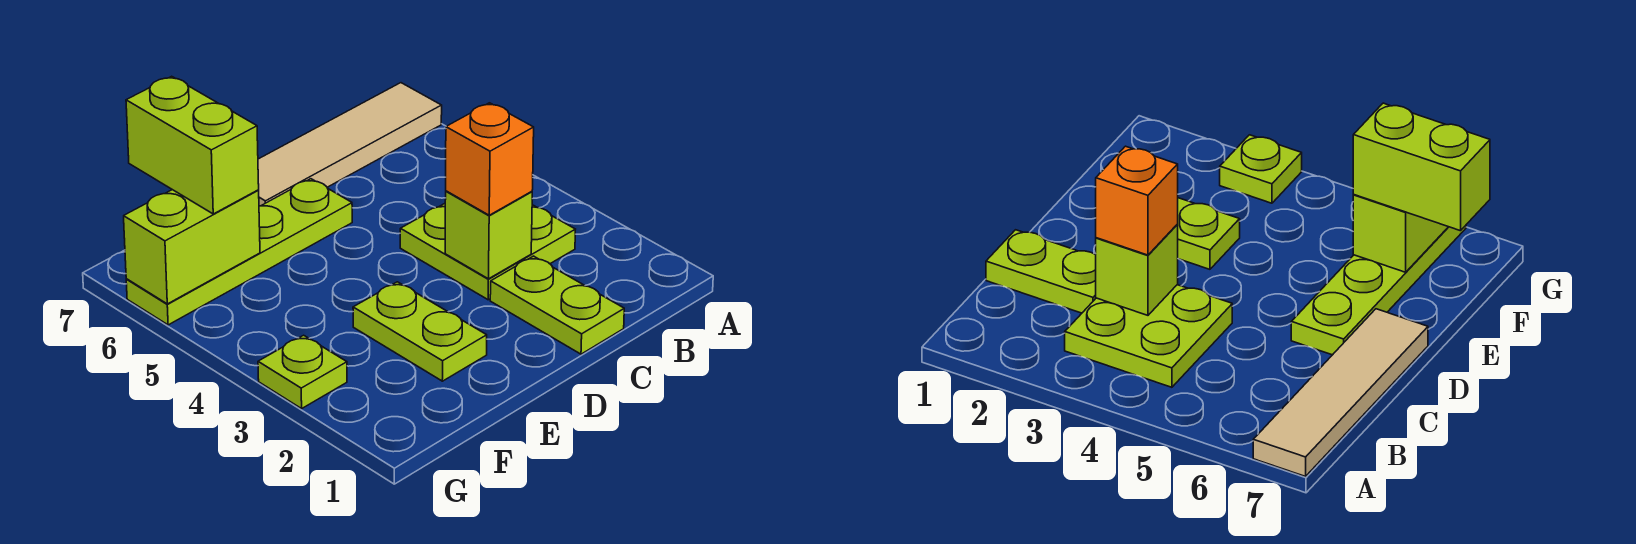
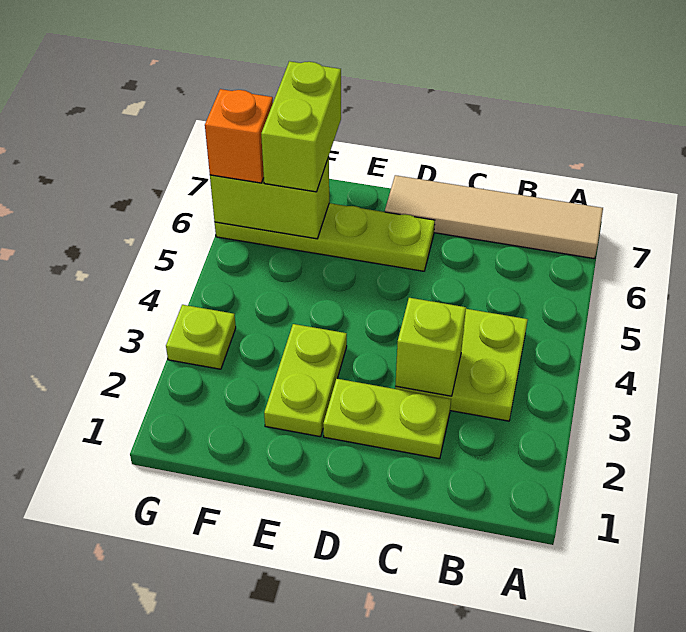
lime plate C1:C2 level 1 -> lime plate C2:D2 level 1
orange brick C3 level 3 -> orange brick G6 level 3

